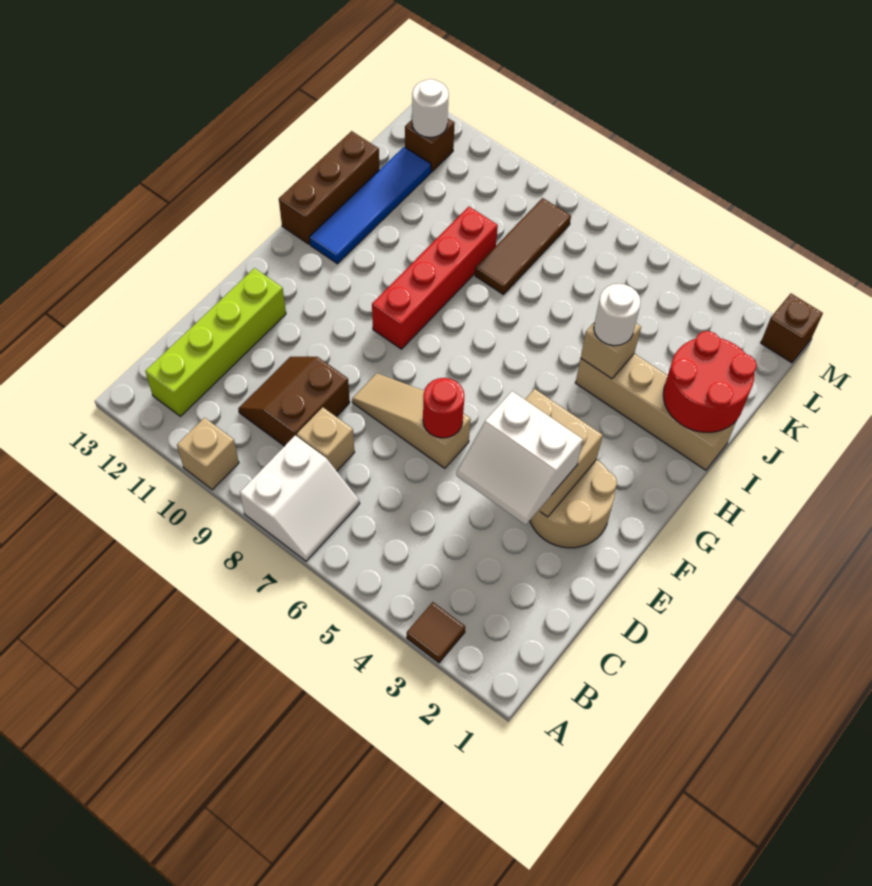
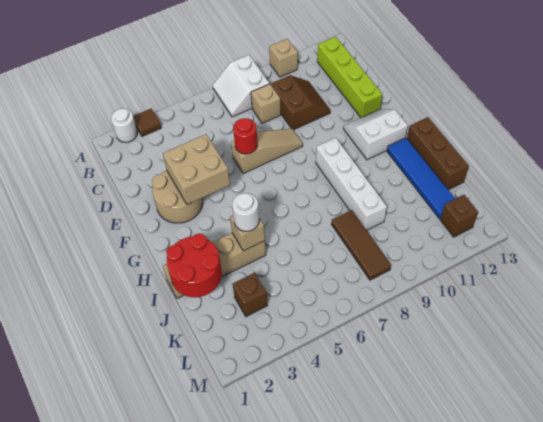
white slope D3:E4 level 3 top E -> white slope F11:G12 level 1 top G
red brick G9:J9 level 1 -> white brick G9:J9 level 1
white round brick L12 level 2 -> white round brick A2 level 1
brown brick M1 level 1 -> brown brick K3 level 1

